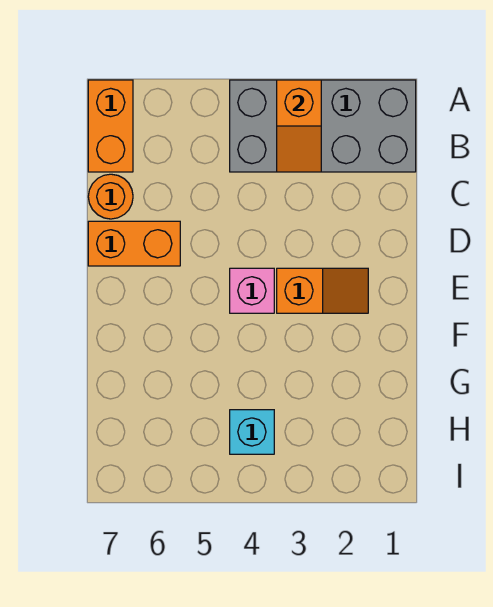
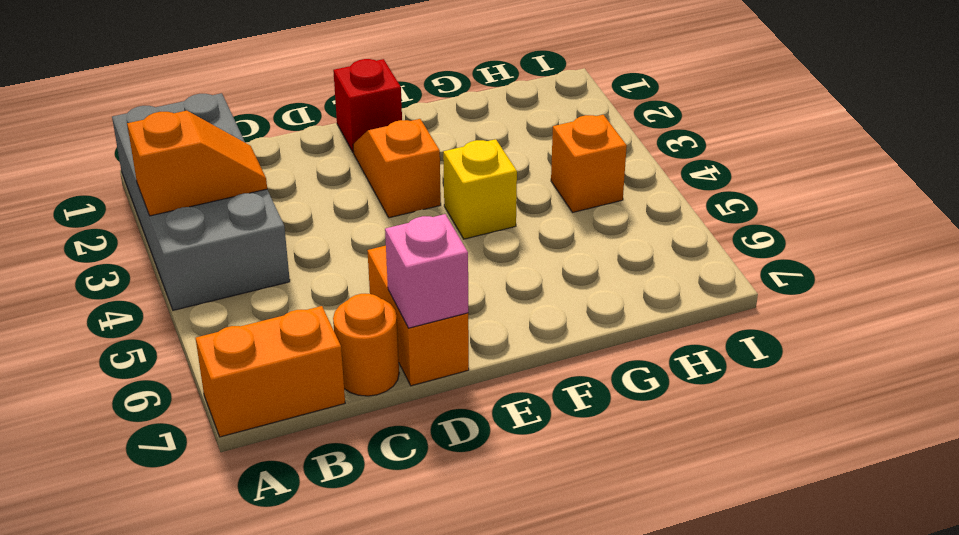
none -> red brick E1 level 1
pink brick E4 level 1 -> pink brick D7 level 2
none -> yellow brick F4 level 1
cyan brick H4 level 1 -> orange brick H4 level 1

